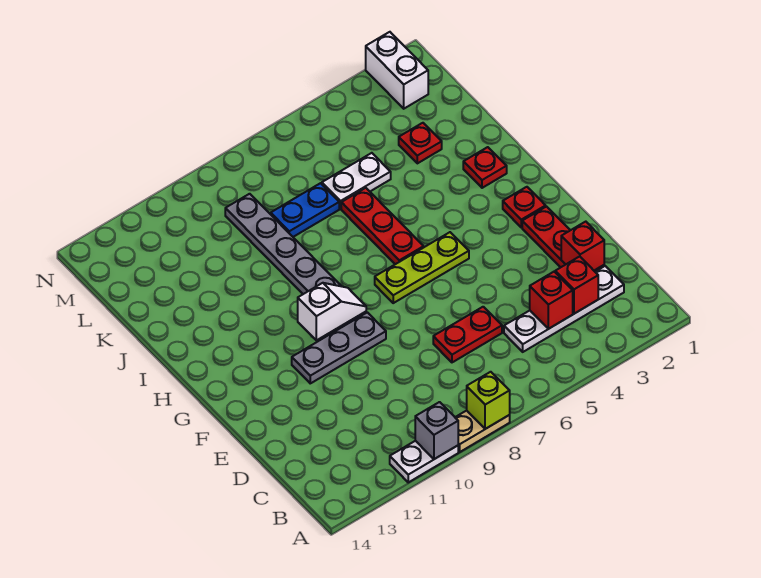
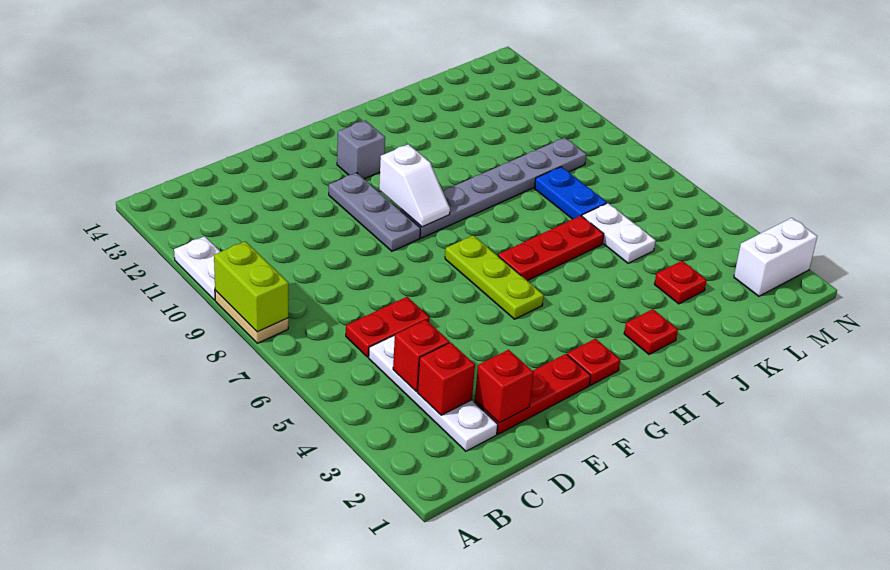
lime brick A8 level 2 -> lime brick A8:A9 level 2
grey brick A10 level 2 -> grey brick G12 level 1
red plate D6:D7 level 1 -> red plate C6:D6 level 1

